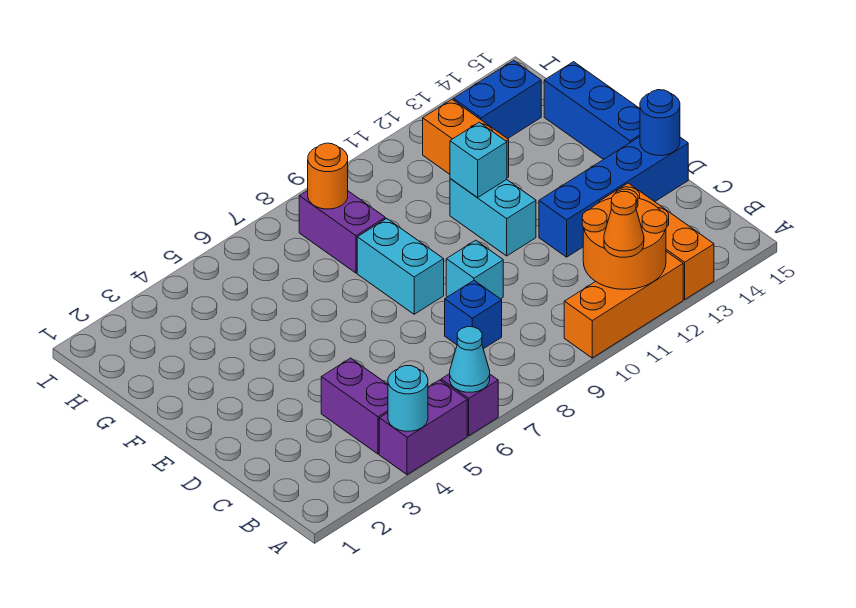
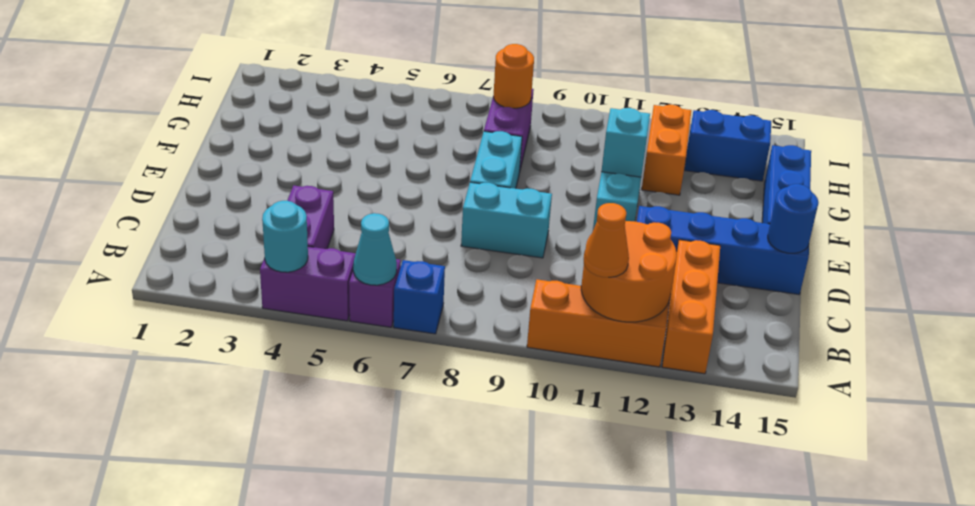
blue brick C8 level 1 -> blue brick A7 level 1
cyan brick D9 level 1 -> cyan brick D8:D9 level 1

